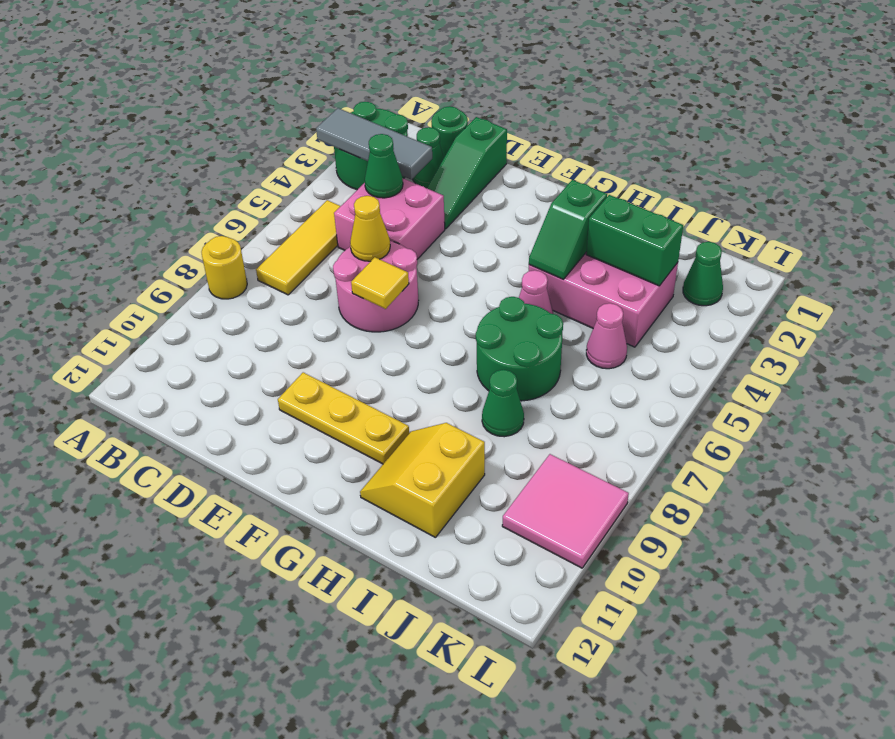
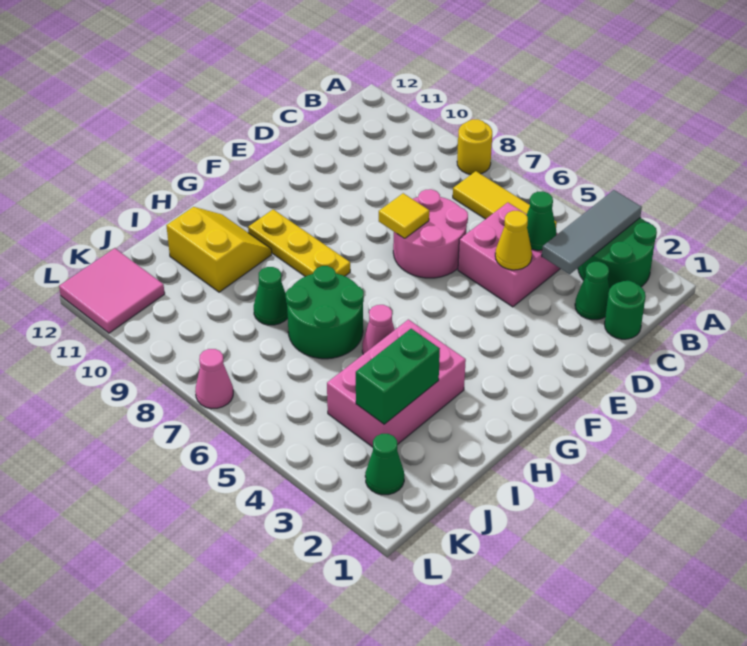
green slope D1:D3 level 1 top 1 -> none
yellow cone D6 level 2 -> yellow cone D4 level 2
yellow plate E10:G10 level 1 -> yellow plate G8:G10 level 1
green slope H3:H4 level 2 top 3 -> none
pink cone J5 level 1 -> pink cone L7 level 1
pink tile K9:L10 level 1 -> pink tile K11:L12 level 1

